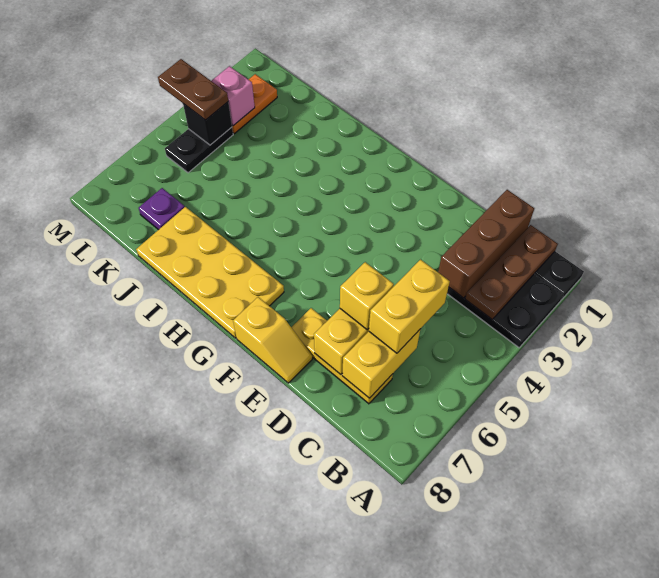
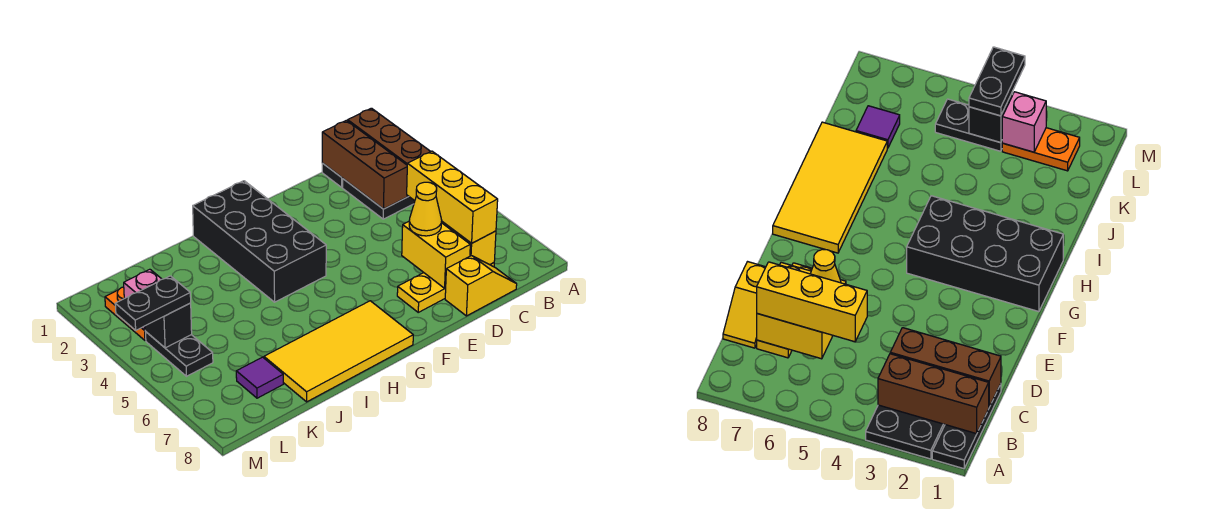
brown plate B1:B3 level 2 -> brown brick B1:B3 level 2
yellow brick C5:C6 level 3 -> yellow brick C5:C7 level 3
yellow brick D6 level 3 -> yellow cone D6 level 3
yellow slope E8:F8 level 1 top F -> yellow slope C8:D8 level 1 top D
none -> black brick G1:H4 level 1
yellow plate G7:J8 level 1 -> yellow tile G7:J8 level 1
purple plate K7 level 1 -> purple tile K7 level 1
brown plate L4:M4 level 3 -> black plate L4:M4 level 3

